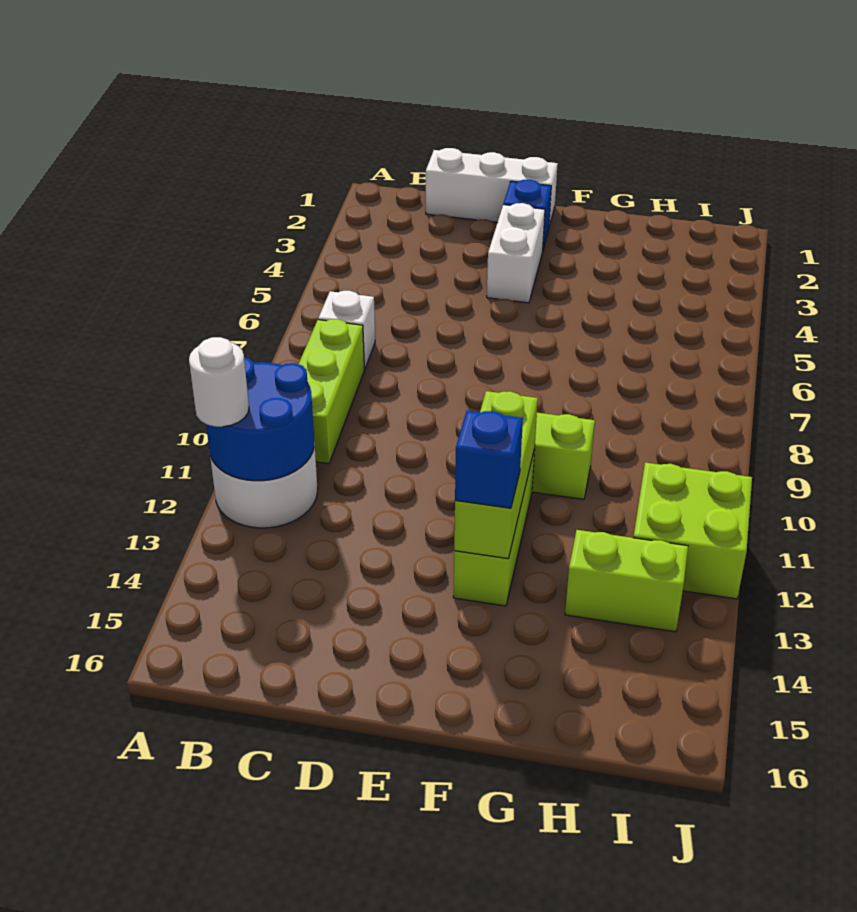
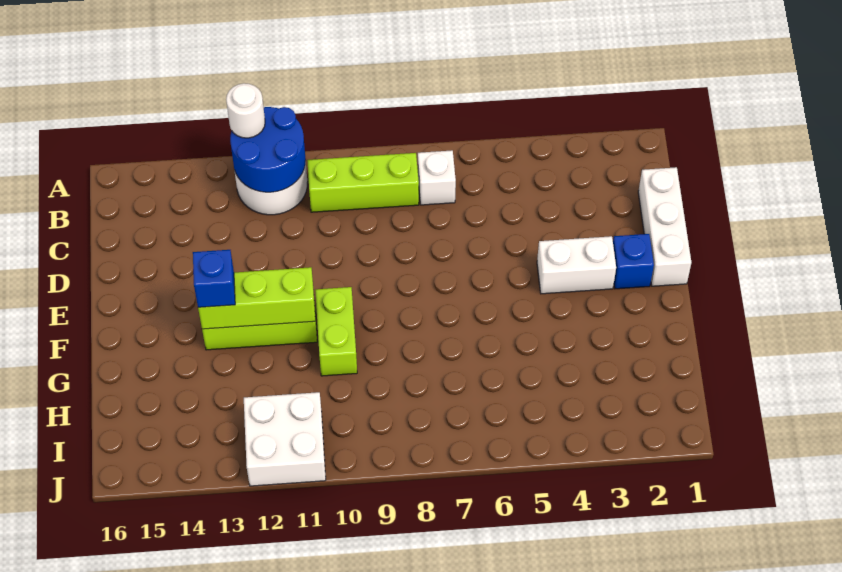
lime brick H13:I13 level 1 -> none
lime brick I11:J12 level 1 -> white brick I11:J12 level 1

